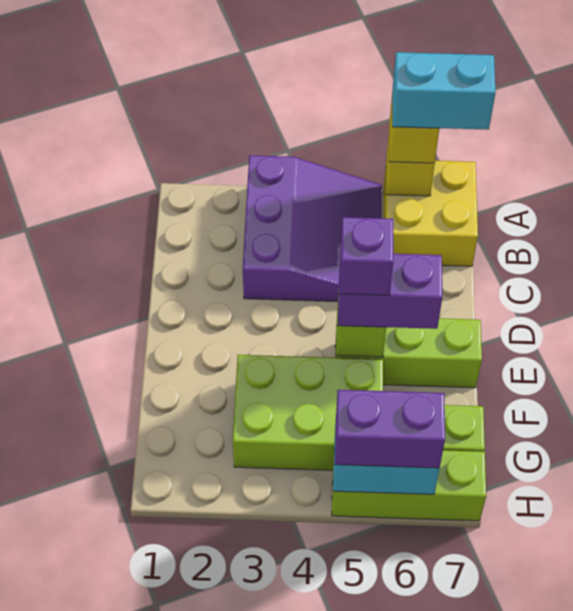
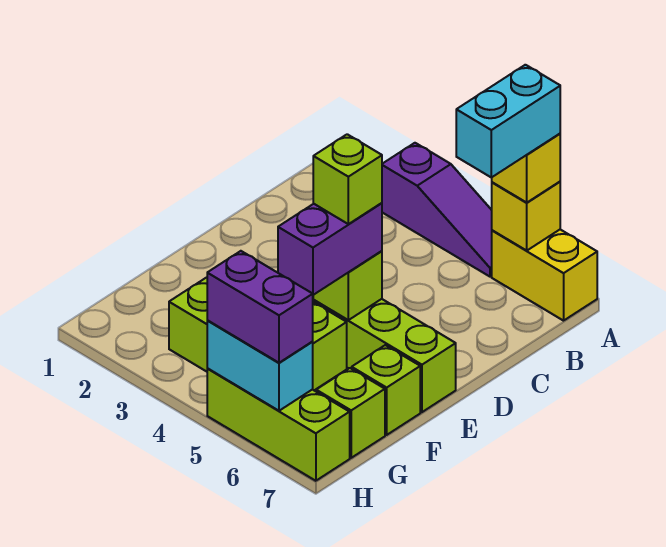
purple slope A3:C5 level 1 top 3 -> purple slope A3:A5 level 1 top 3
yellow brick A6:B7 level 1 -> yellow brick A6:A7 level 1
cyan brick A6:A7 level 4 -> cyan brick A6:B6 level 4
purple brick E5:E6 level 3 -> purple brick E5:F5 level 3
purple brick E5 level 4 -> lime brick E5 level 4
none -> lime brick F7 level 1

